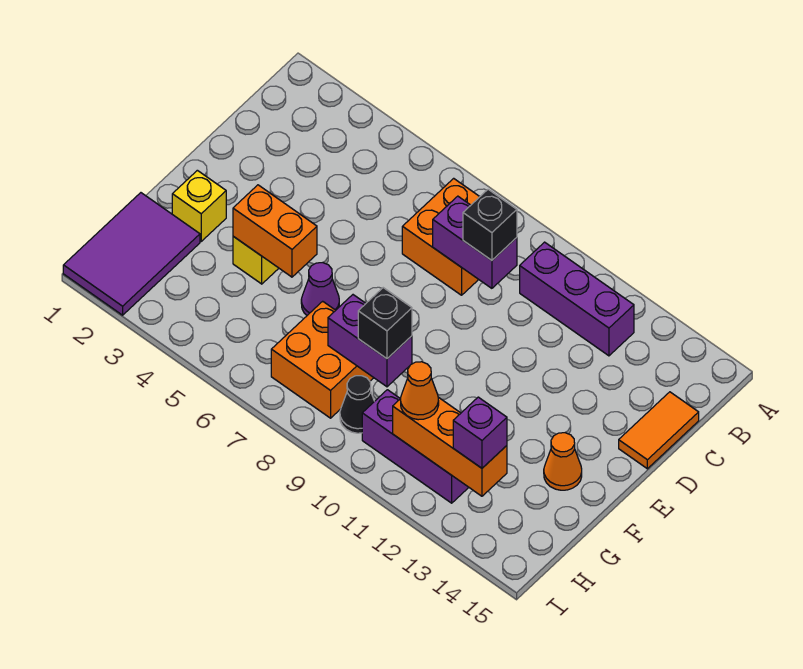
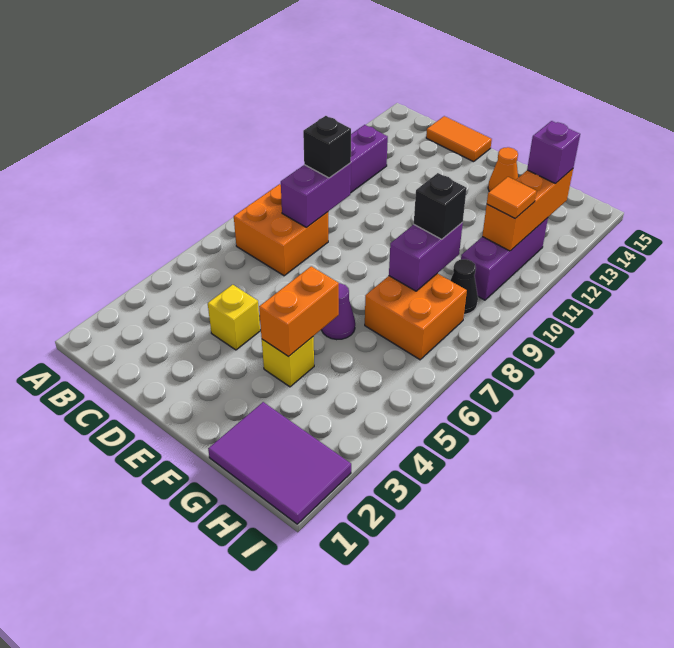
yellow brick F2 level 1 -> yellow brick D4 level 1
orange cone H11 level 3 -> orange tile H11 level 3

